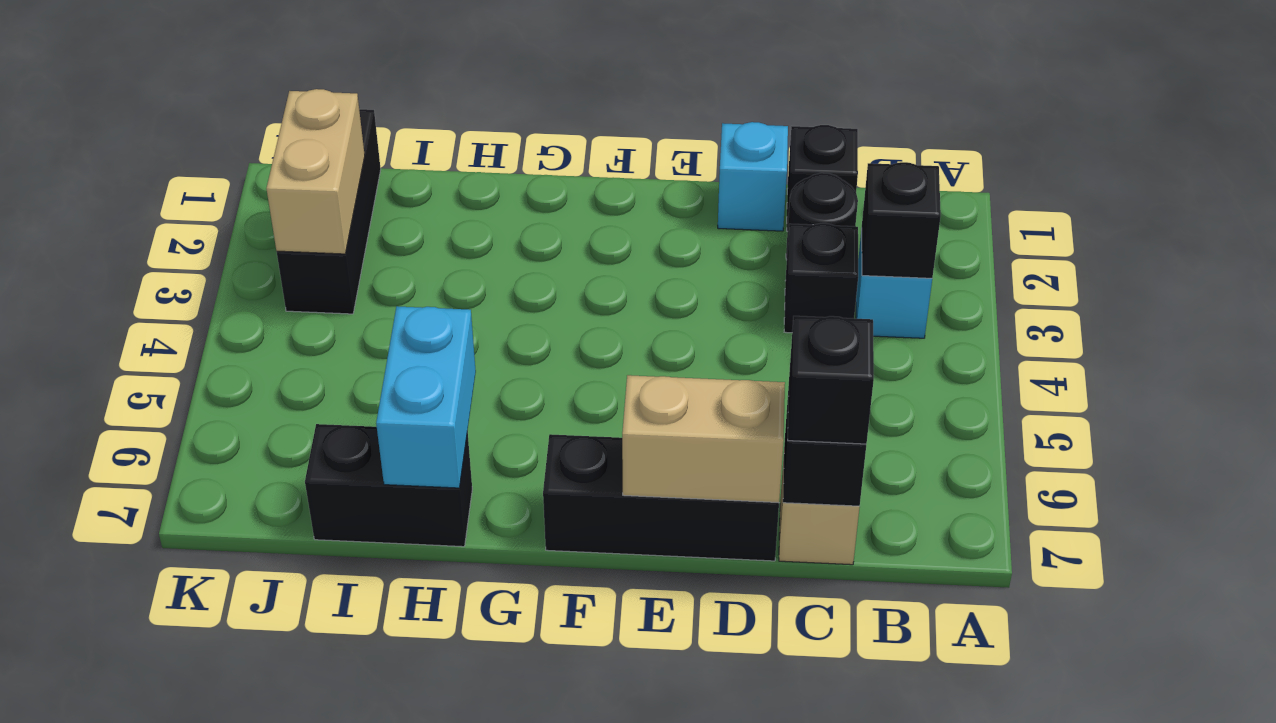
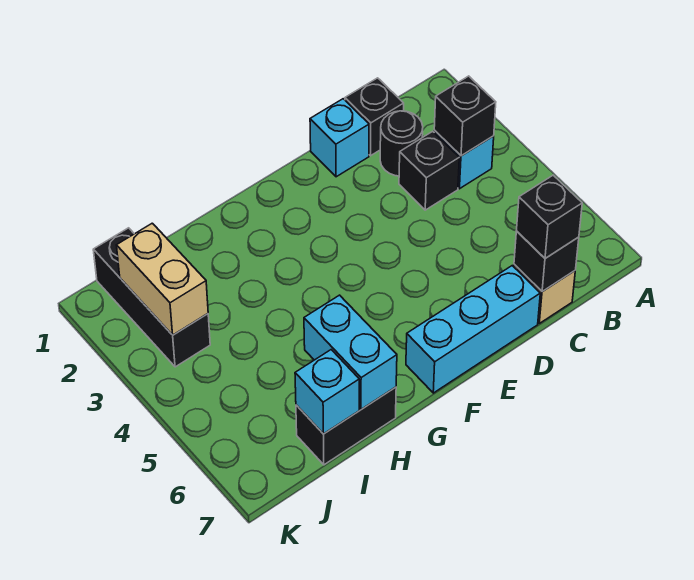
black brick D7:F7 level 1 -> cyan brick D7:F7 level 1
tan brick D7:E7 level 2 -> none
none -> cyan brick I7 level 2

